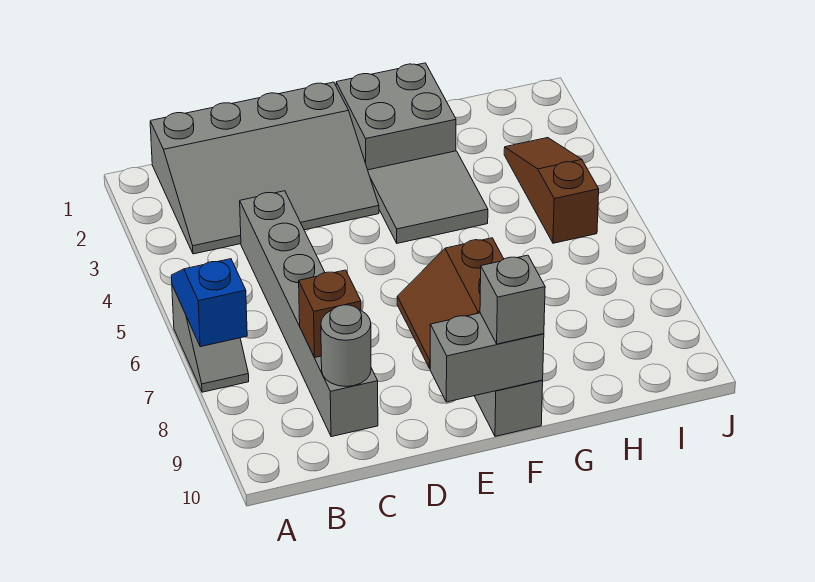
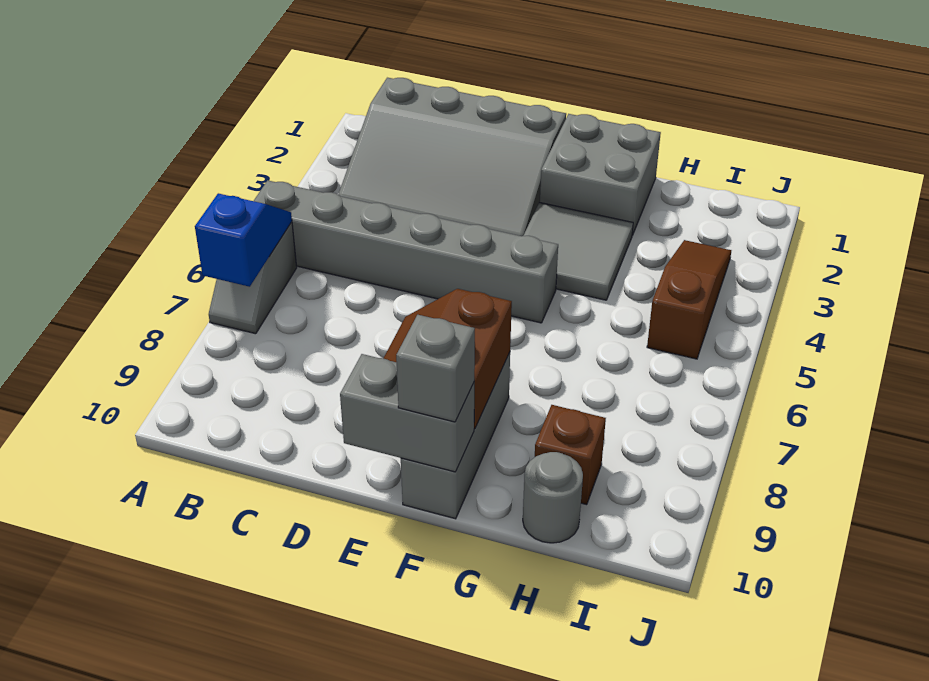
grey brick C4:C9 level 1 -> grey brick A5:F5 level 1
brown brick C8 level 2 -> brown brick H9 level 1
grey round brick C9 level 2 -> grey round brick H10 level 1

